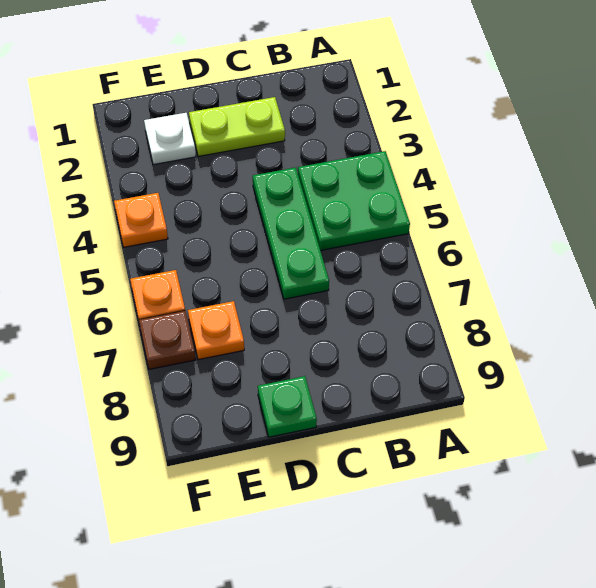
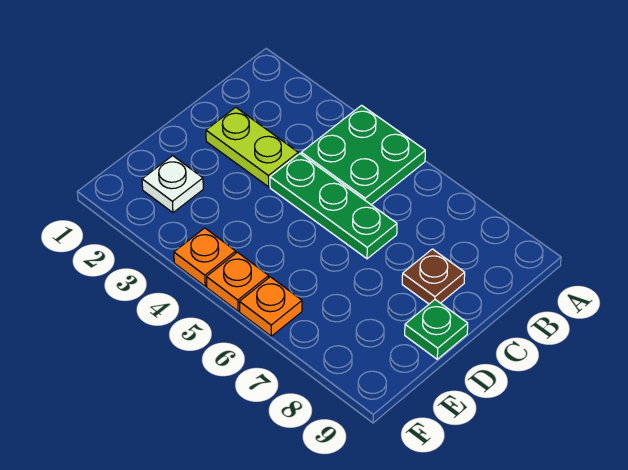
lime plate C2:D2 level 1 -> lime plate C2:C3 level 1
orange plate E7 level 1 -> orange plate F5 level 1
brown plate F7 level 1 -> brown plate C8 level 1

